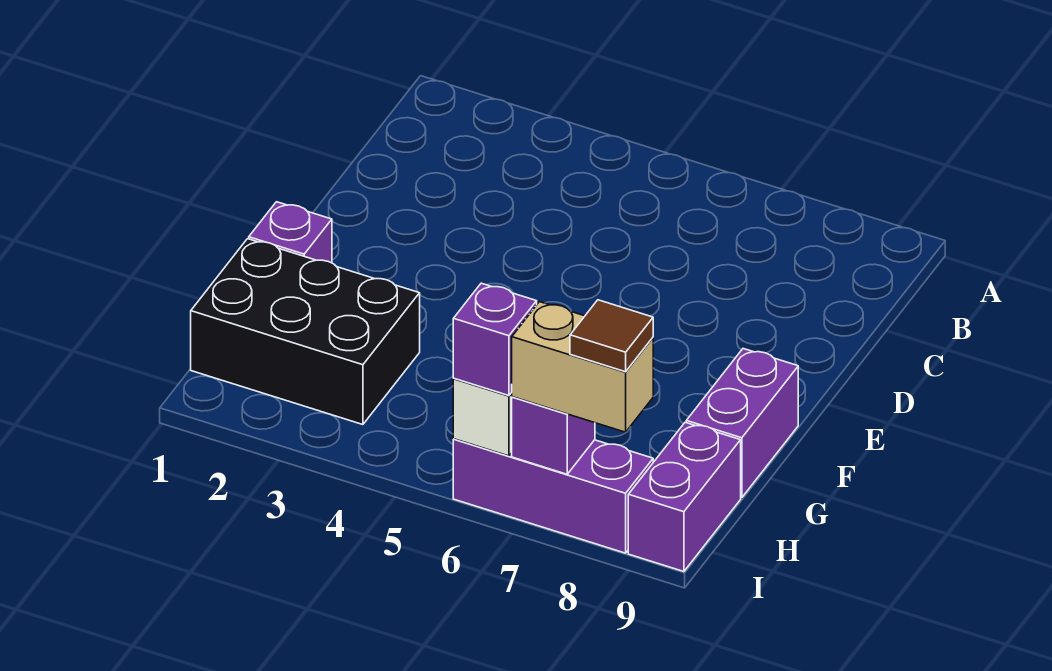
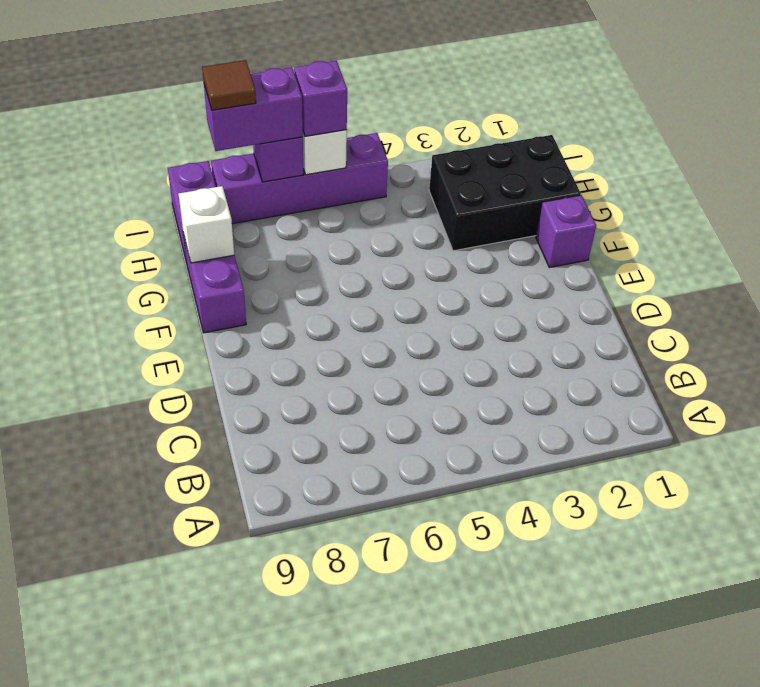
none -> white brick G9 level 2
purple brick I6:I8 level 1 -> purple brick I5:I8 level 1
tan brick I7:I8 level 3 -> purple brick I7:I8 level 3

